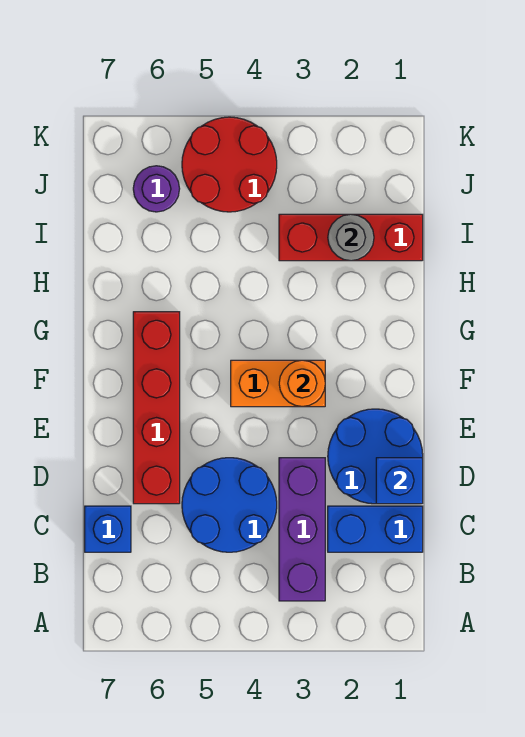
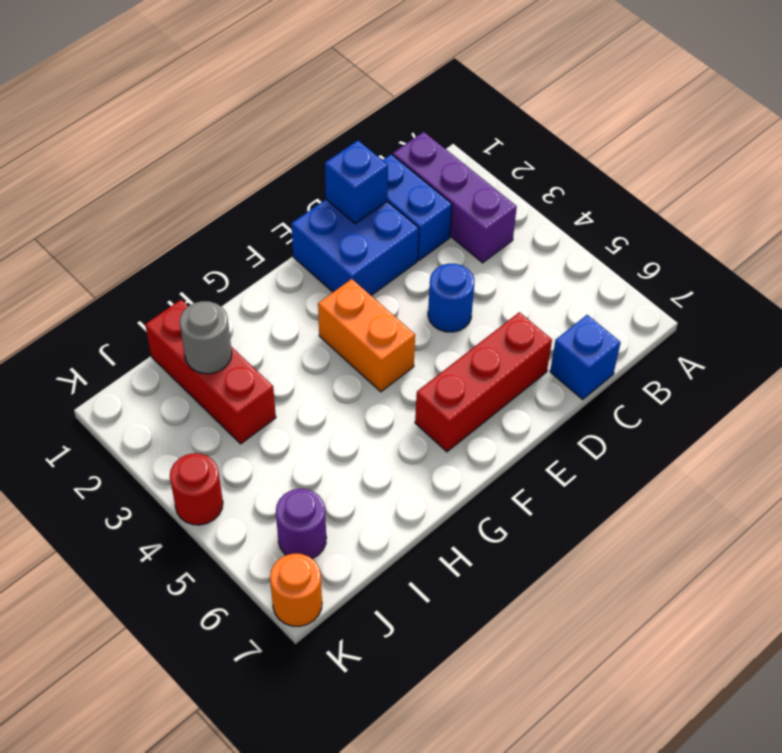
purple brick B3:D3 level 1 -> purple brick B1:B3 level 1
blue round brick C4:D5 level 1 -> blue round brick D4 level 1
blue round brick D1:E2 level 1 -> blue brick D1:E2 level 1
red brick D6:G6 level 1 -> red brick D6:F6 level 1
orange round brick F3 level 2 -> orange round brick K7 level 1
red round brick J4:K5 level 1 -> red round brick K4 level 1

